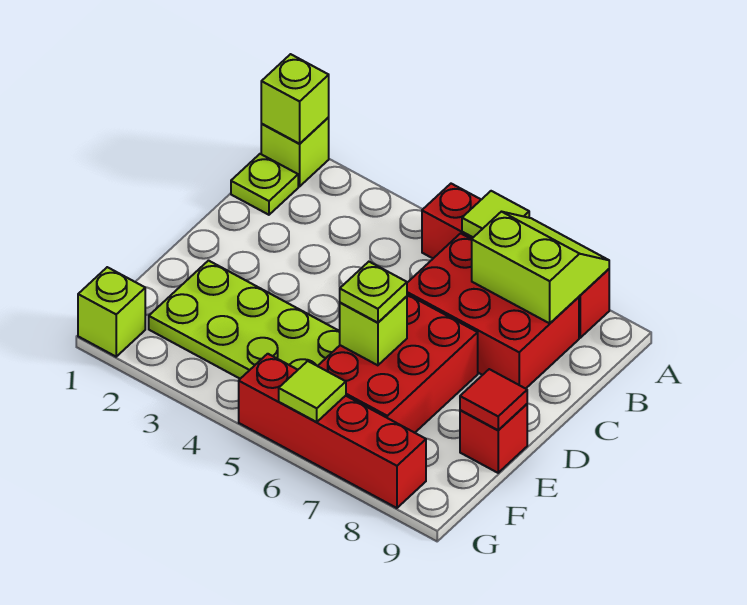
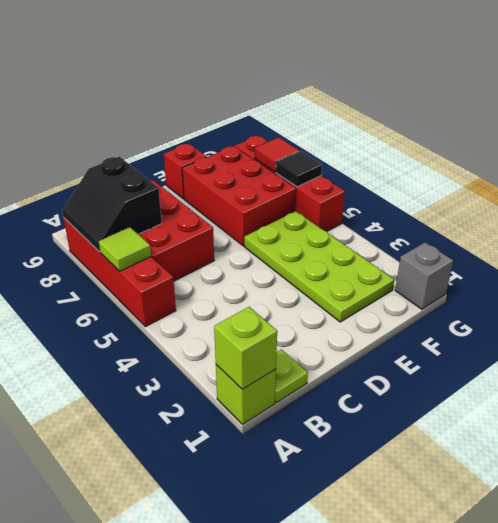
lime slope A7:B8 level 2 top B -> black slope A7:B8 level 2 top B
red brick D6:F7 level 1 -> red brick E6:F8 level 1
lime brick E6 level 2 -> none
lime plate E6 level 3 -> none
red tile E9 level 2 -> red tile G7 level 2
lime brick G1 level 1 -> grey brick G1 level 1
lime tile G6 level 2 -> black tile G6 level 2

